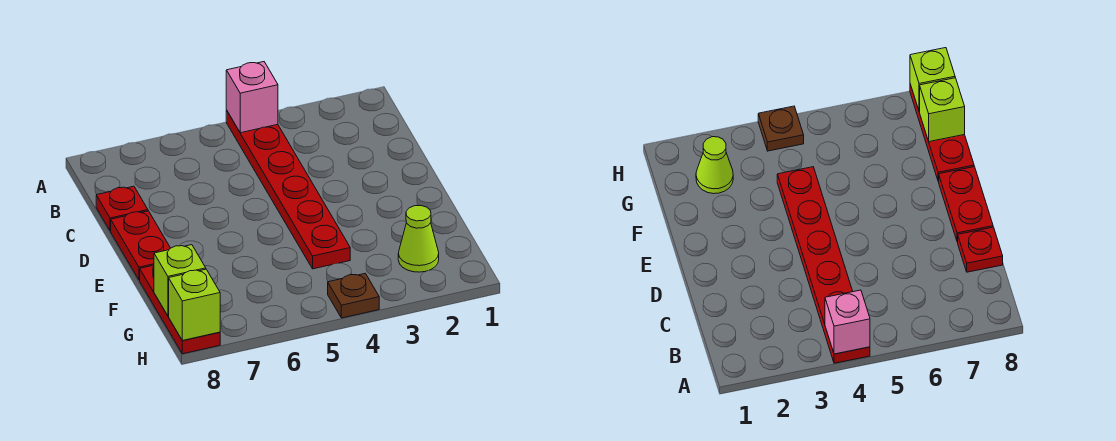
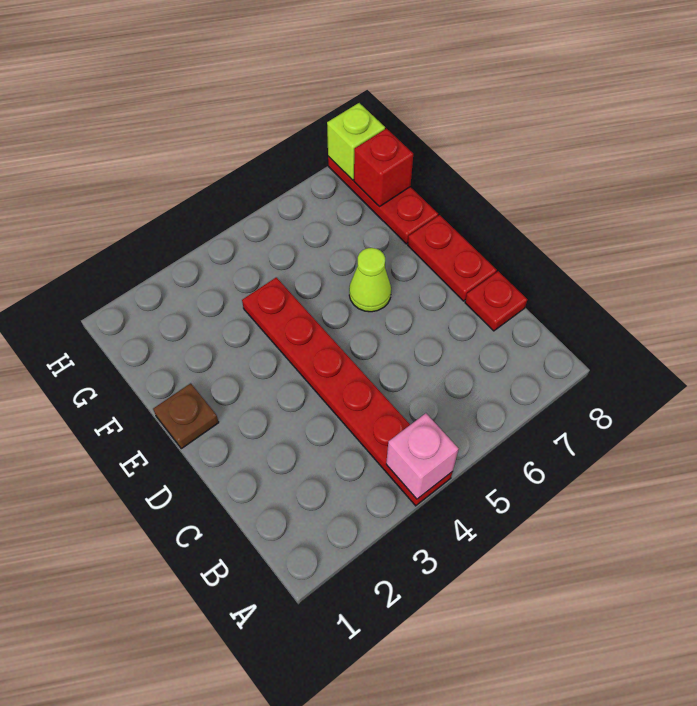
lime cone G2 level 1 -> lime cone E6 level 1
lime brick G8 level 2 -> red brick G8 level 2
brown plate H4 level 1 -> brown plate E1 level 1

